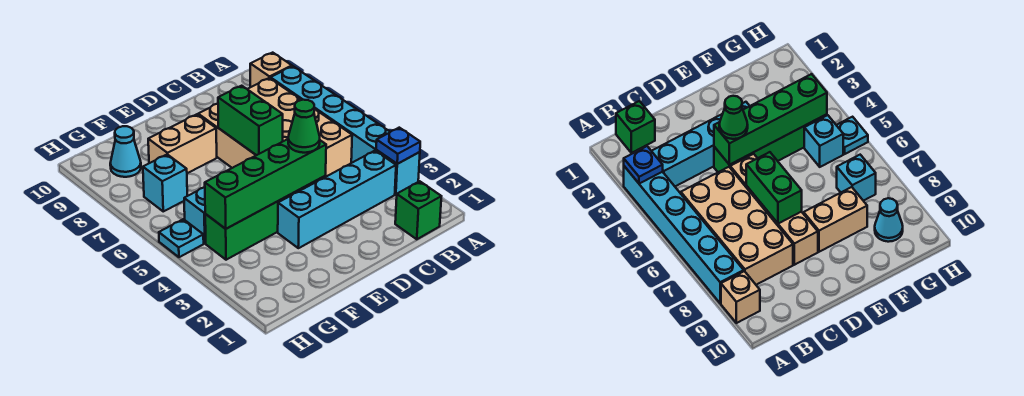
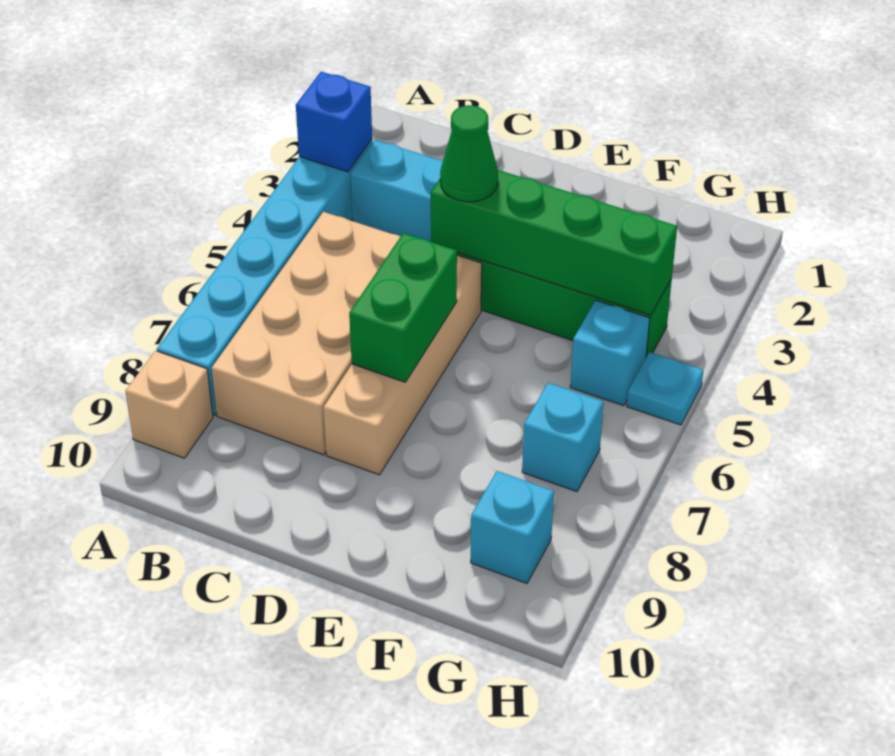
blue plate A3 level 2 -> blue brick A3 level 2
green brick B1 level 1 -> none
tan brick E8:F8 level 1 -> none
cyan cone G9 level 1 -> cyan brick G9 level 1

